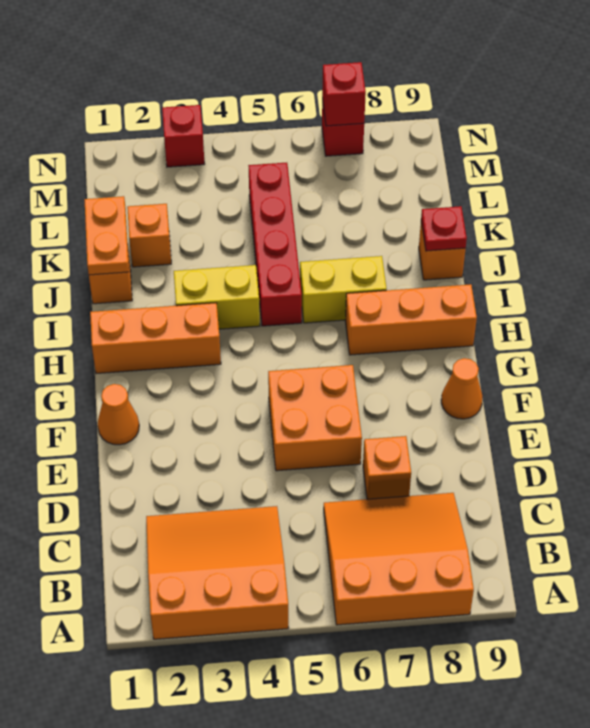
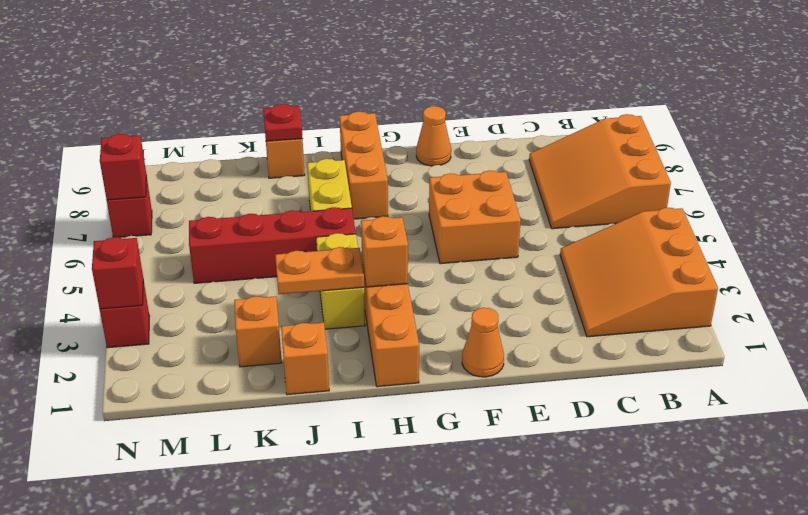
orange brick D7 level 1 -> orange brick H3 level 2
orange plate J1:K1 level 2 -> orange plate I3:J3 level 2
none -> red brick N3 level 2

